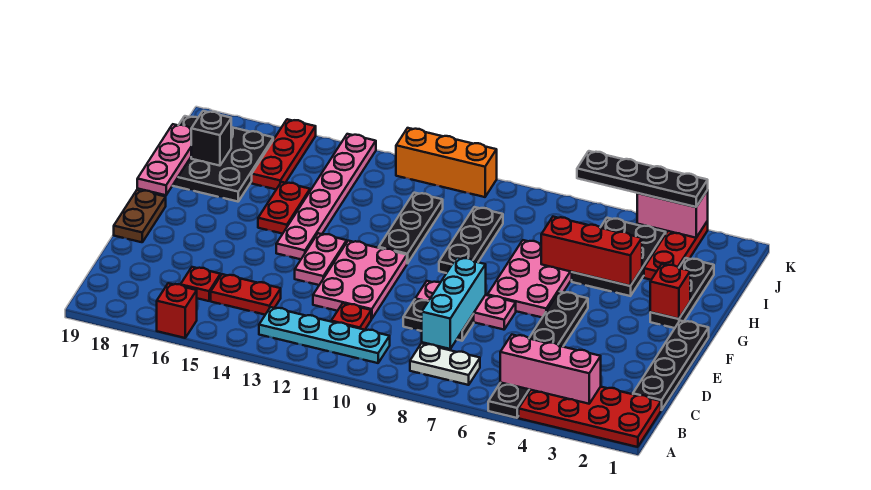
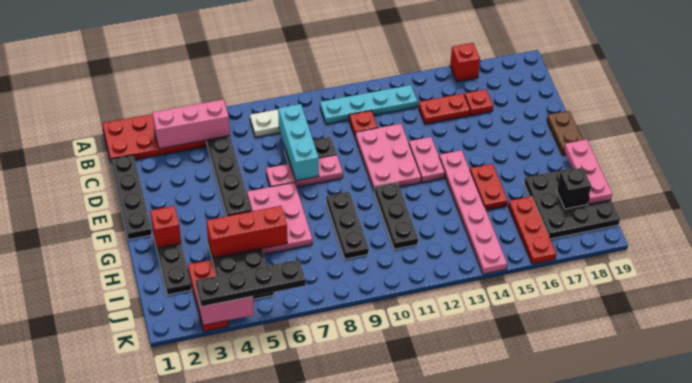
orange brick K10:K12 level 1 -> none

